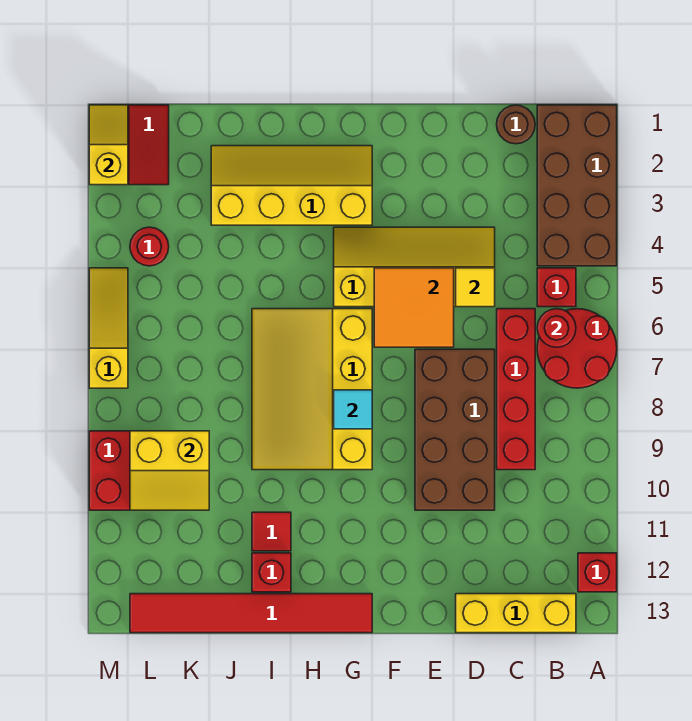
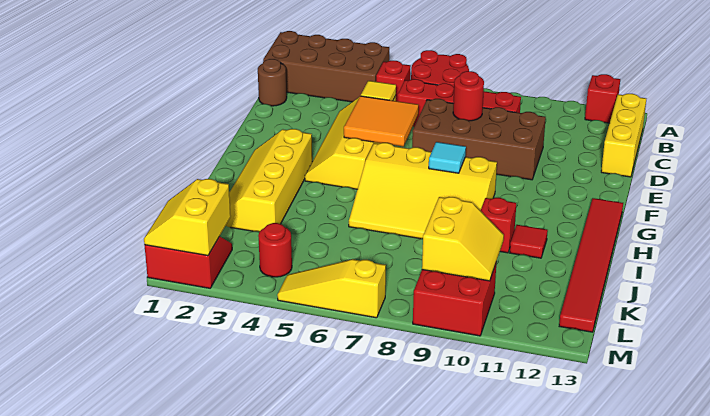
red round brick B6 level 2 -> red round brick D8 level 2
red brick I12 level 1 -> red brick I10 level 1
yellow slope M1:M2 level 2 top 2 -> yellow slope L1:M2 level 2 top 2

